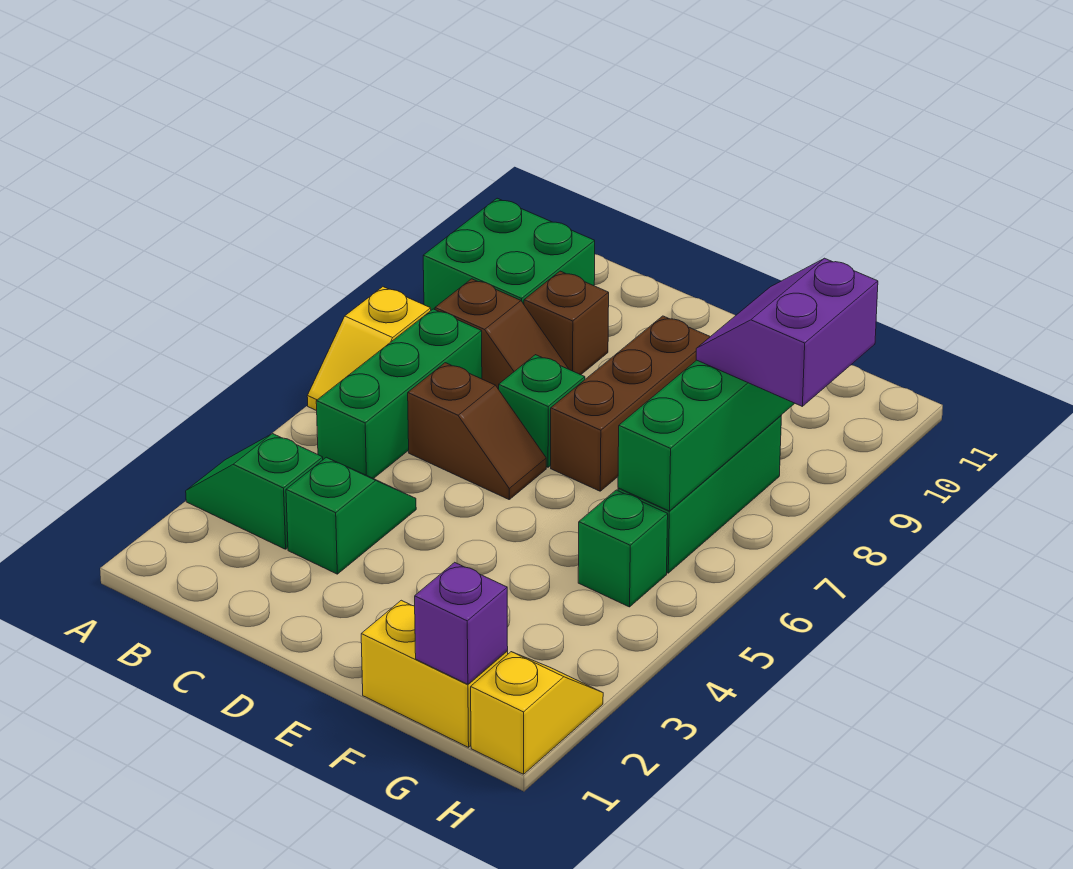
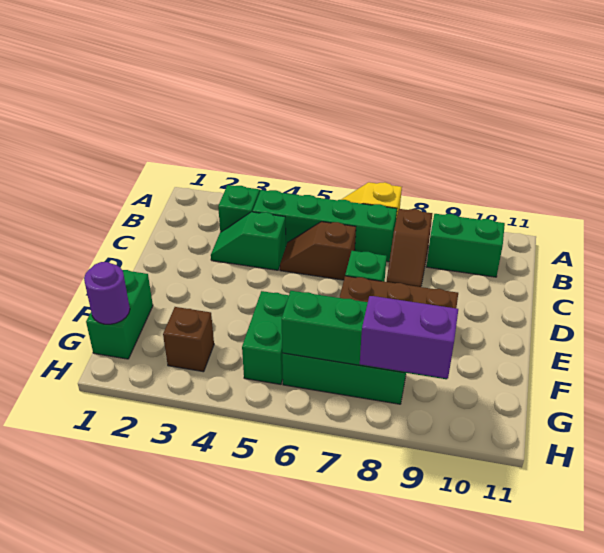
green brick A9:B10 level 1 -> green brick B9:B10 level 1
green brick B5:B7 level 1 -> green brick B4:B7 level 1
green slope C3:C4 level 1 top 3 -> green slope C3:C4 level 1 top 4
brown slope C6:D6 level 1 top C -> brown slope C5:C6 level 1 top 6
brown brick C9 level 1 -> brown brick G3 level 1
yellow brick F1:G1 level 1 -> green brick F1:G1 level 1
purple brick G1 level 2 -> purple round brick G1 level 2
green brick G5 level 1 -> green brick F5:G5 level 1
yellow slope H1:H2 level 1 top 1 -> none

